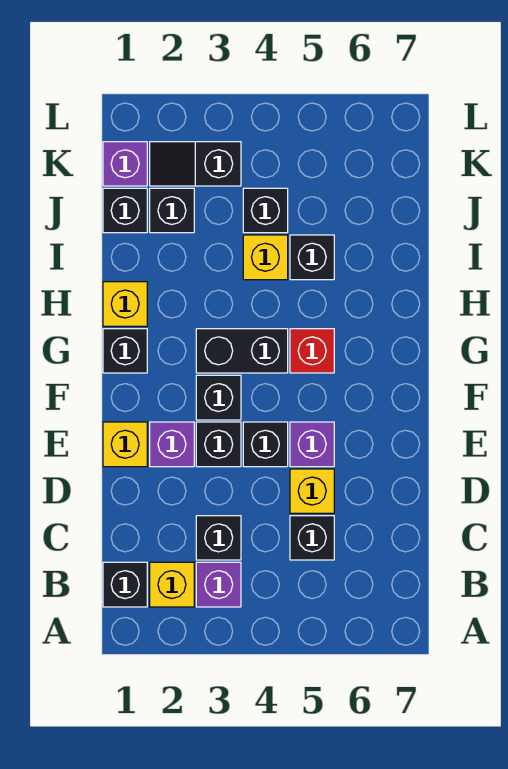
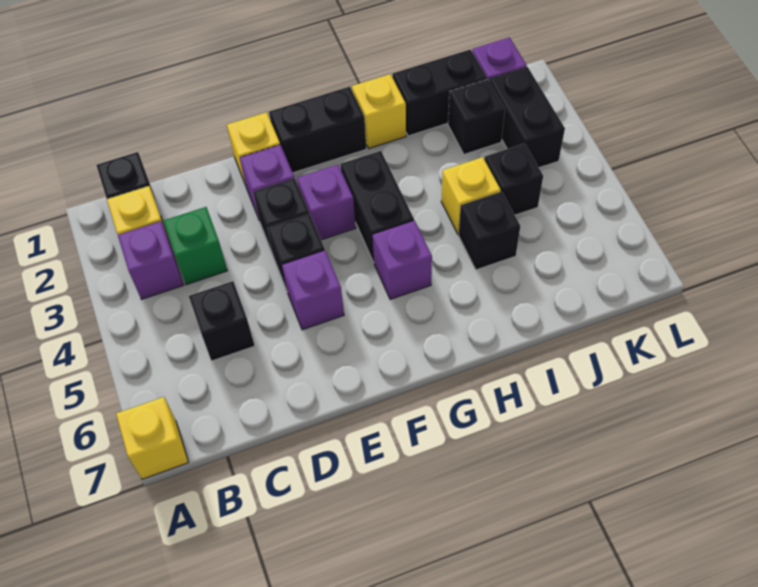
black brick C3 level 1 -> green brick C3 level 1
yellow brick D5 level 1 -> yellow brick A7 level 1
black brick F3 level 1 -> purple brick F3 level 1
black brick G1 level 1 -> black brick F1:G1 level 1
red brick G5 level 1 -> purple brick G5 level 1
black brick J1 level 1 -> black brick I1:J1 level 1
black slope K2:K3 level 1 top 3 -> black brick K2:K3 level 1

